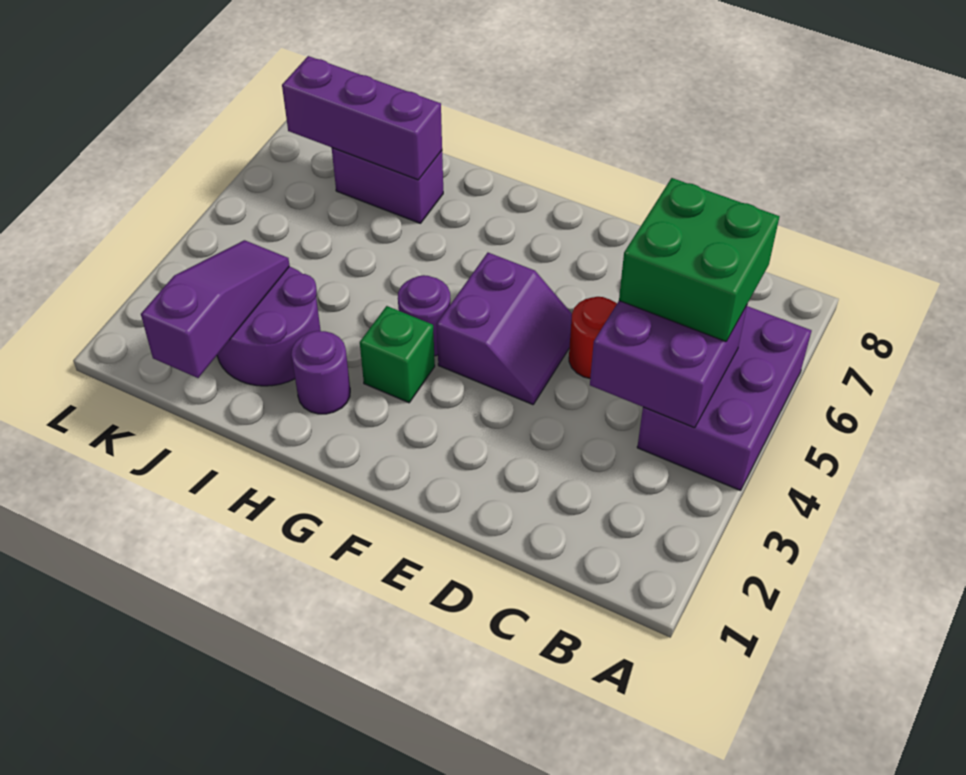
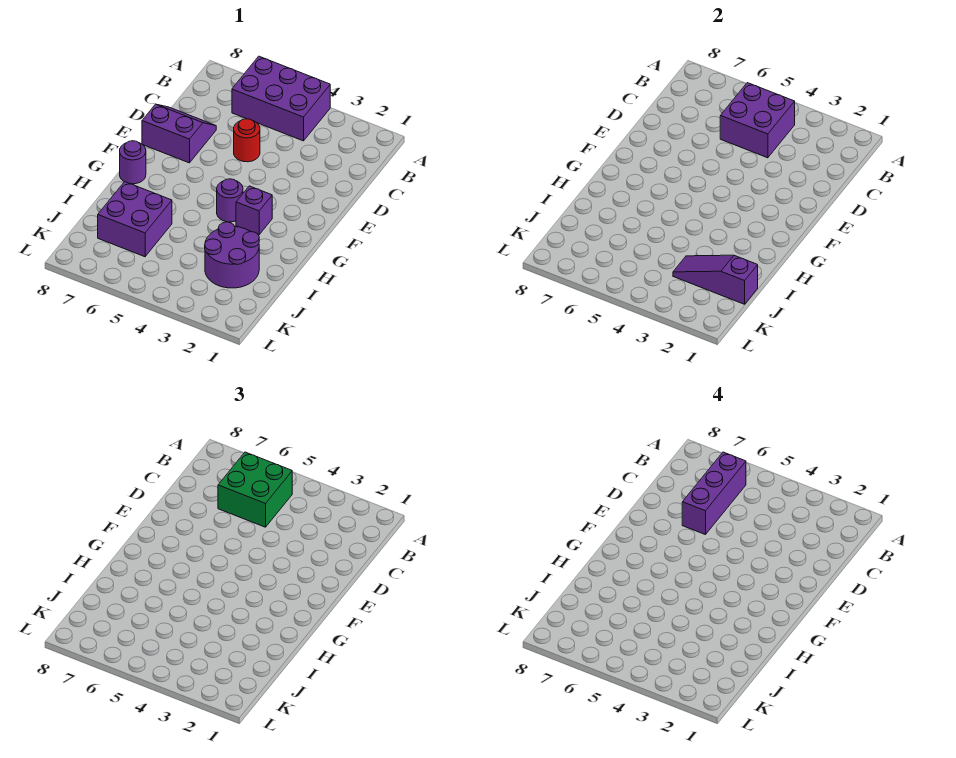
purple slope E4:F5 level 1 top F -> purple slope D7:E8 level 1 top E
green brick G3 level 1 -> purple brick G3 level 1
purple round brick H2 level 1 -> purple round brick G8 level 1
purple brick I7:J7 level 1 -> purple brick I6:J7 level 1
purple brick I7:K7 level 2 -> purple brick B6:D6 level 4

